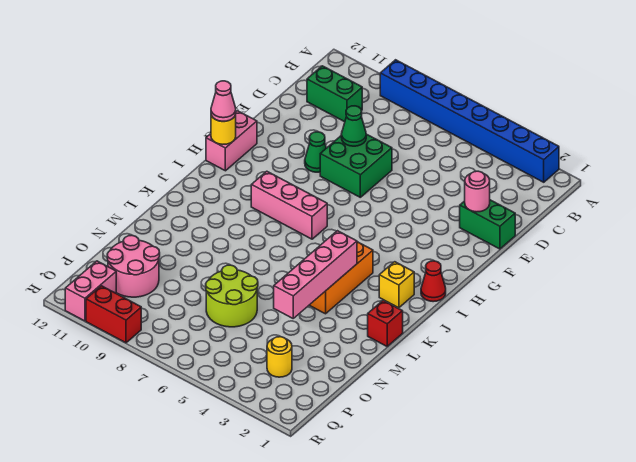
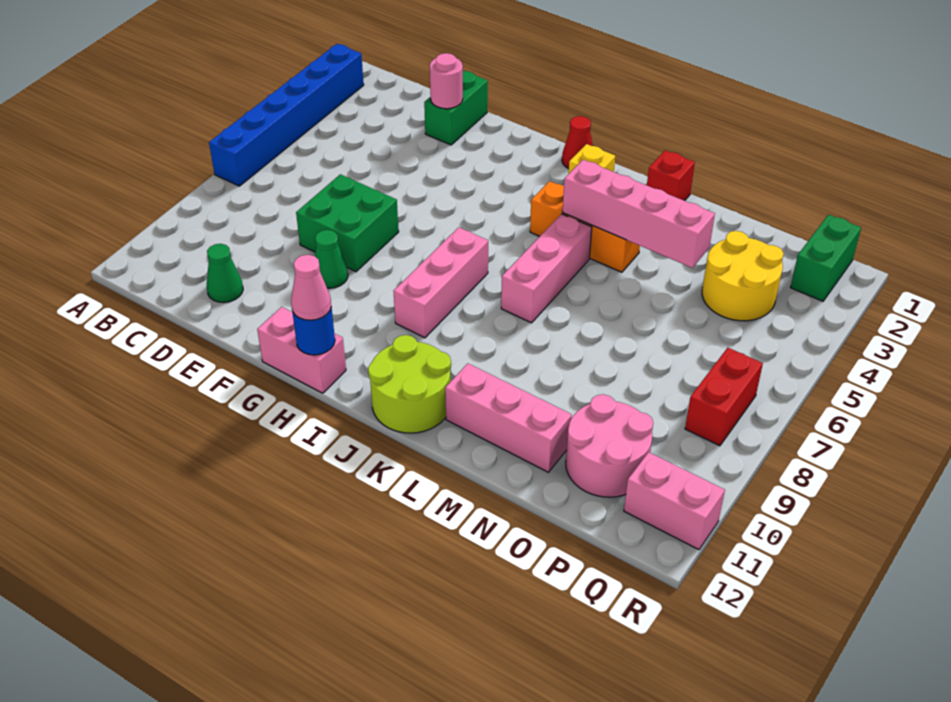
blue brick A2:A9 level 1 -> blue brick A2:A7 level 1
green brick C10:C11 level 1 -> green brick Q1:Q2 level 1
green cone E8 level 2 -> green cone D11 level 1
yellow round brick H12 level 2 -> blue round brick H12 level 2
none -> pink brick K5:K7 level 1
none -> pink brick L11:N11 level 1
lime round brick N6:O7 level 1 -> lime round brick J11:K12 level 1
yellow round brick P3 level 1 -> yellow round brick O3:P4 level 1
red brick R9:R10 level 1 -> red brick Q7:Q8 level 1

